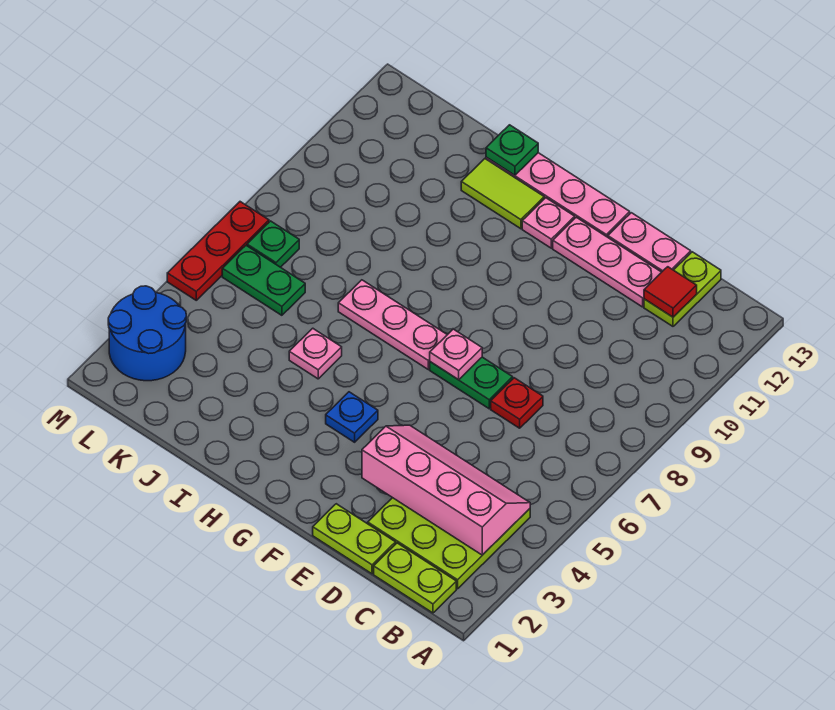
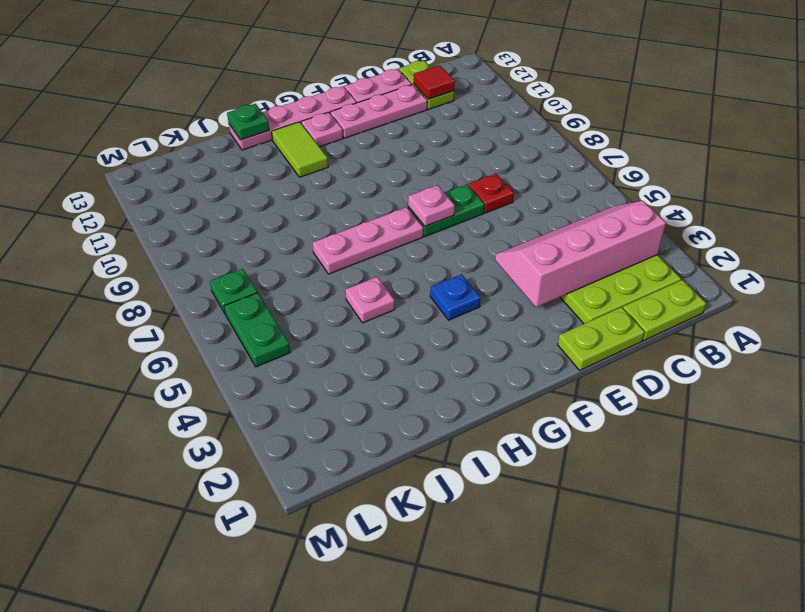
lime tile H12:I12 level 1 -> lime tile H11:H12 level 1
green plate K6:L6 level 1 -> green plate L5:L6 level 1
blue round brick L2:M3 level 1 -> none
red plate M5:M7 level 1 -> none

